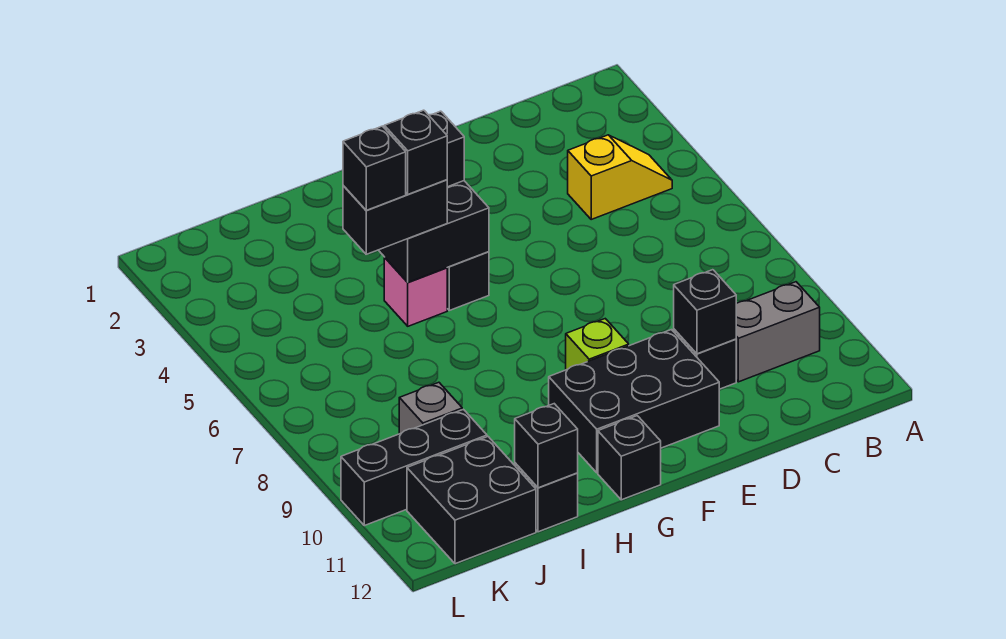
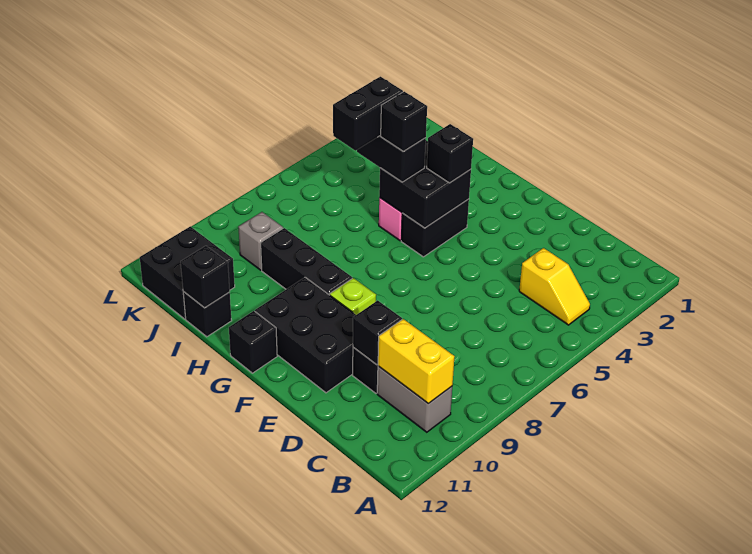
none -> yellow brick B10:C10 level 2
black brick I5 level 4 -> black brick I5:I6 level 4
black brick J10:L10 level 1 -> black brick G9:I9 level 1

